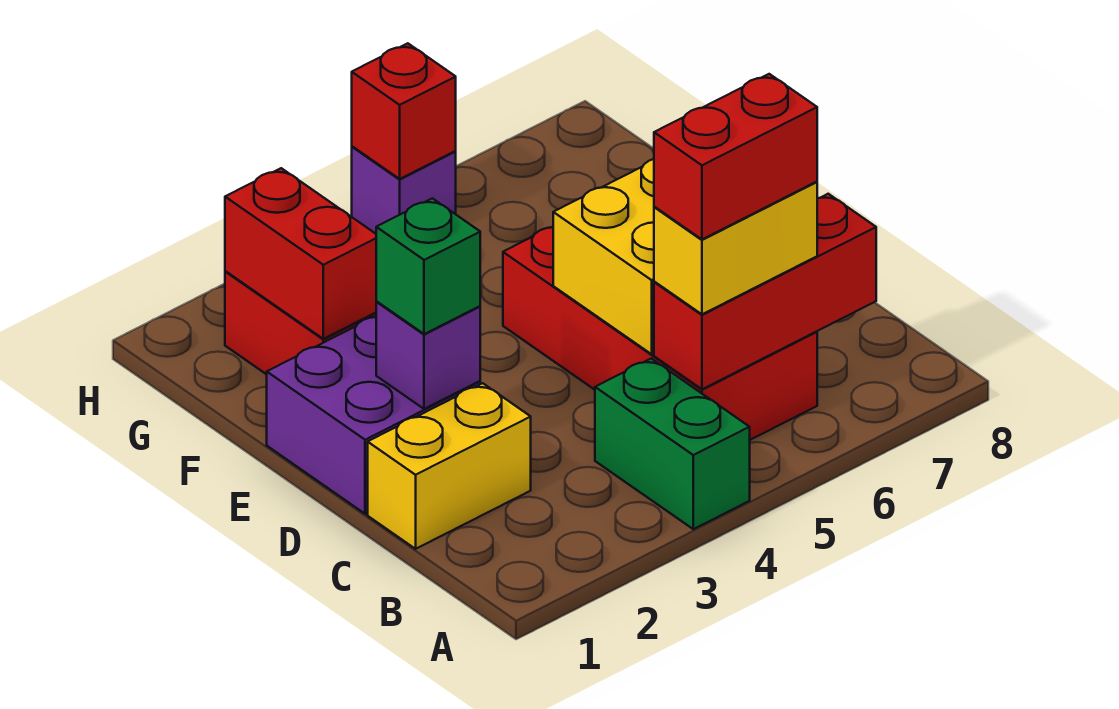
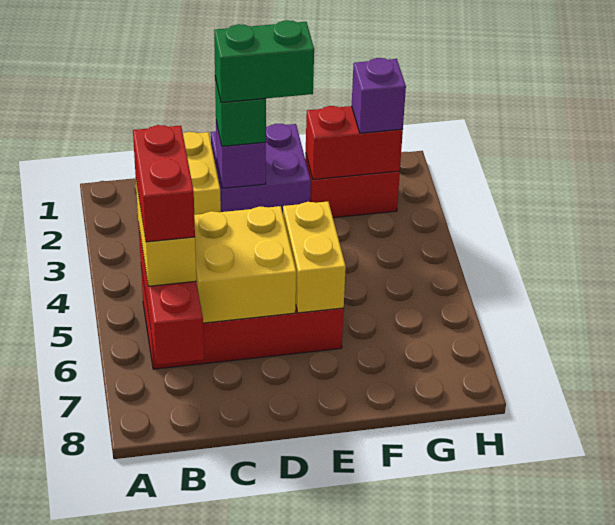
green brick A4:B4 level 1 -> green brick D2:E2 level 4
none -> yellow brick E5:E6 level 2
purple brick H5 level 1 -> purple brick G2 level 3
red brick H5 level 2 -> none

